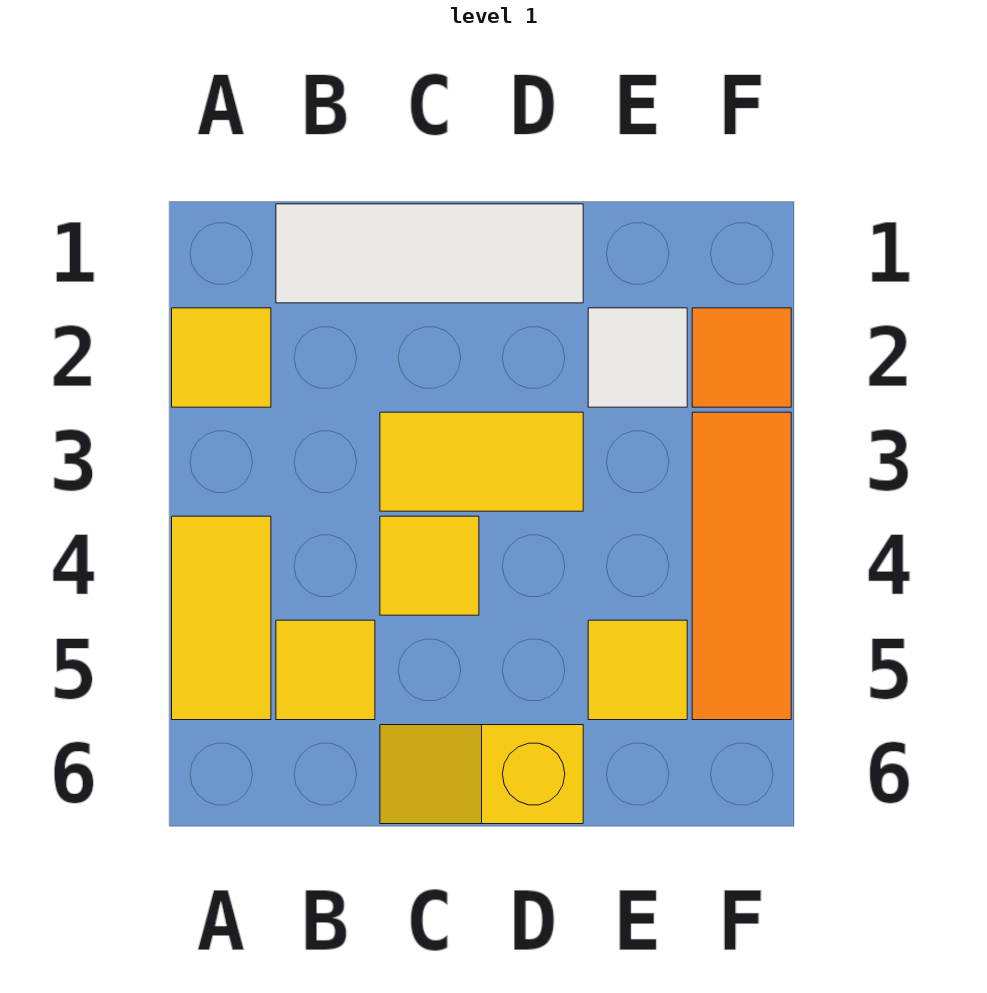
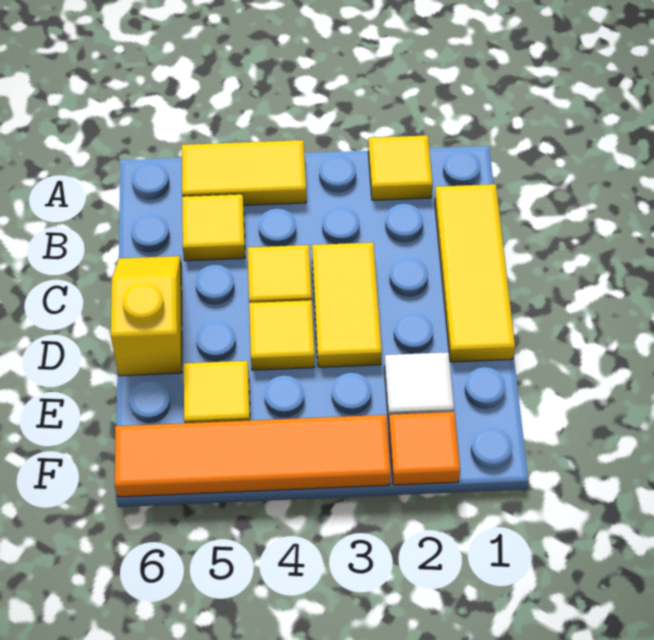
white tile B1:D1 level 1 -> yellow tile B1:D1 level 1
none -> yellow tile D4 level 1
orange tile F3:F5 level 1 -> orange tile F3:F6 level 1

